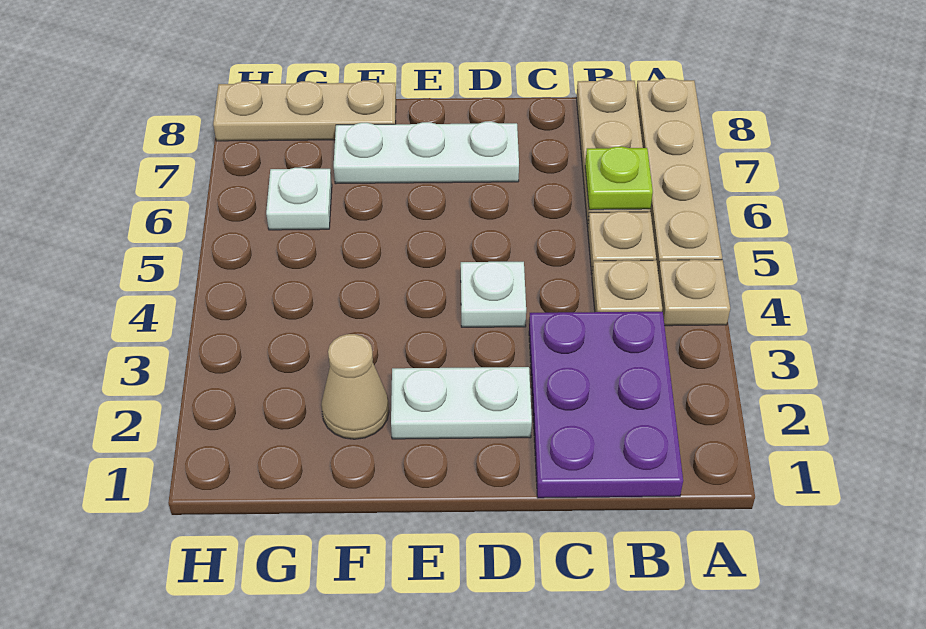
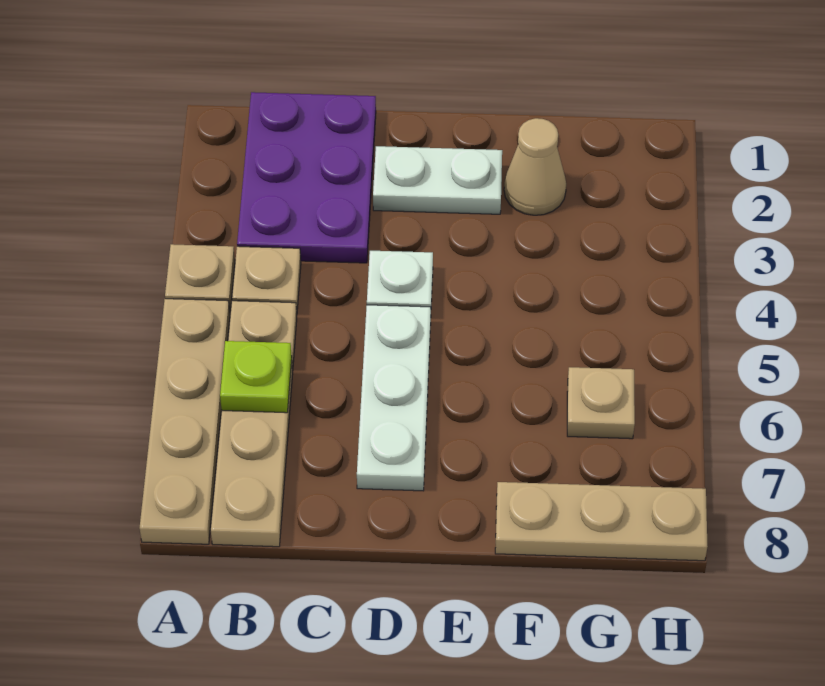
white plate D7:F7 level 1 -> white plate D5:D7 level 1
white plate G6 level 1 -> tan plate G6 level 1

